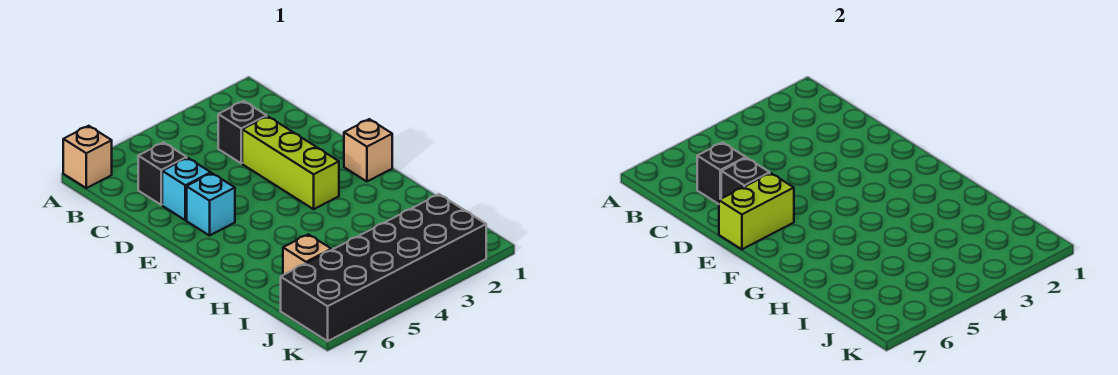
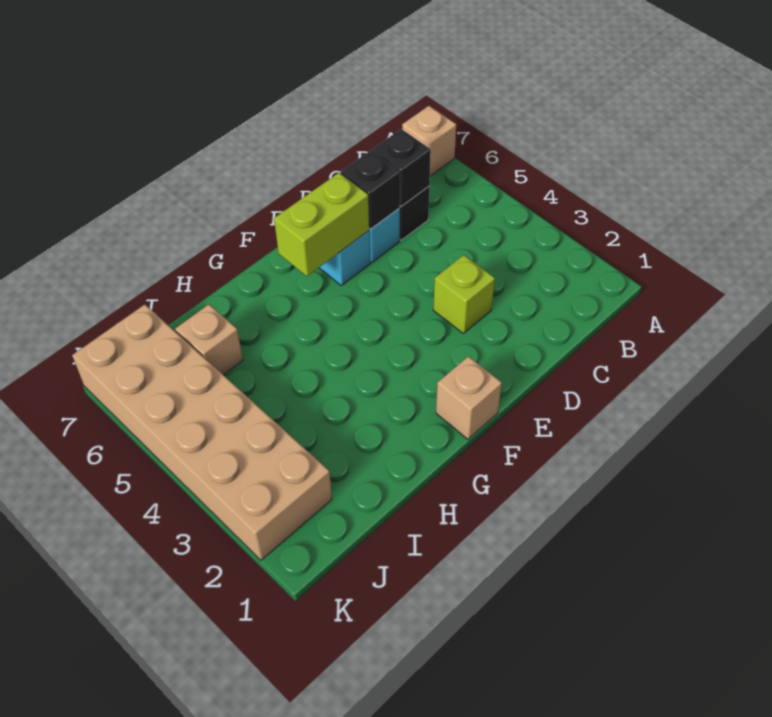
black brick C3 level 1 -> none
lime brick D3:F3 level 1 -> lime brick D3 level 1
lime brick E6:E7 level 2 -> lime brick E6:F6 level 2
black brick J2:K7 level 1 -> tan brick J2:K7 level 1

